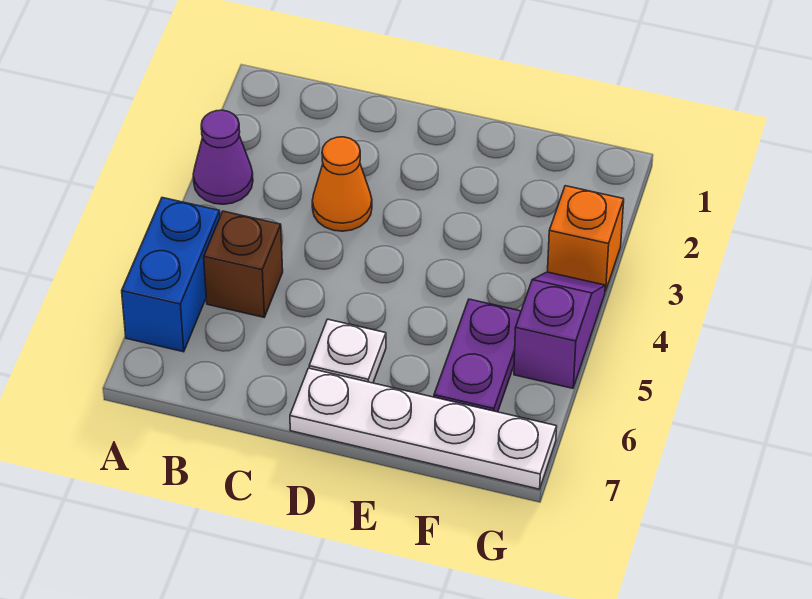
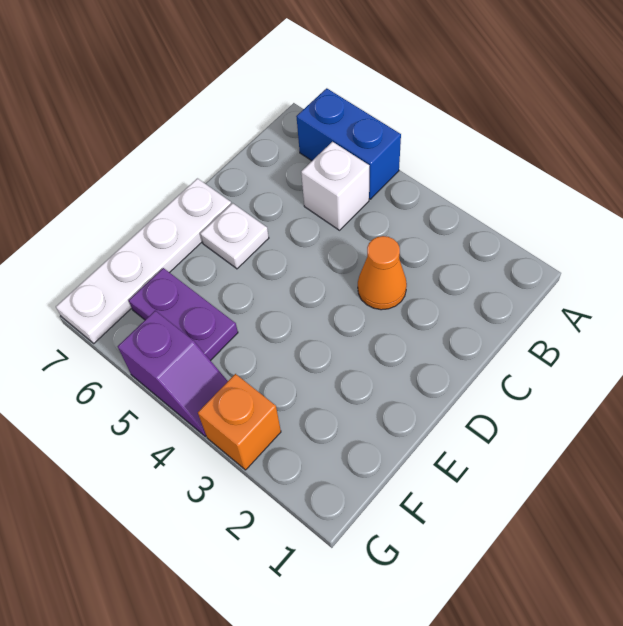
purple cone A3 level 1 -> none
brown brick B5 level 1 -> white brick B5 level 1

